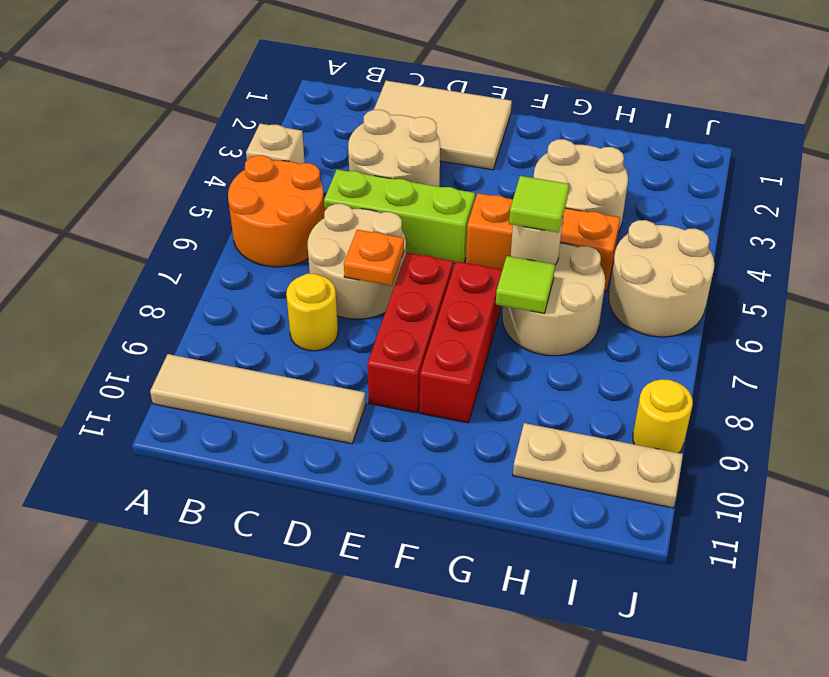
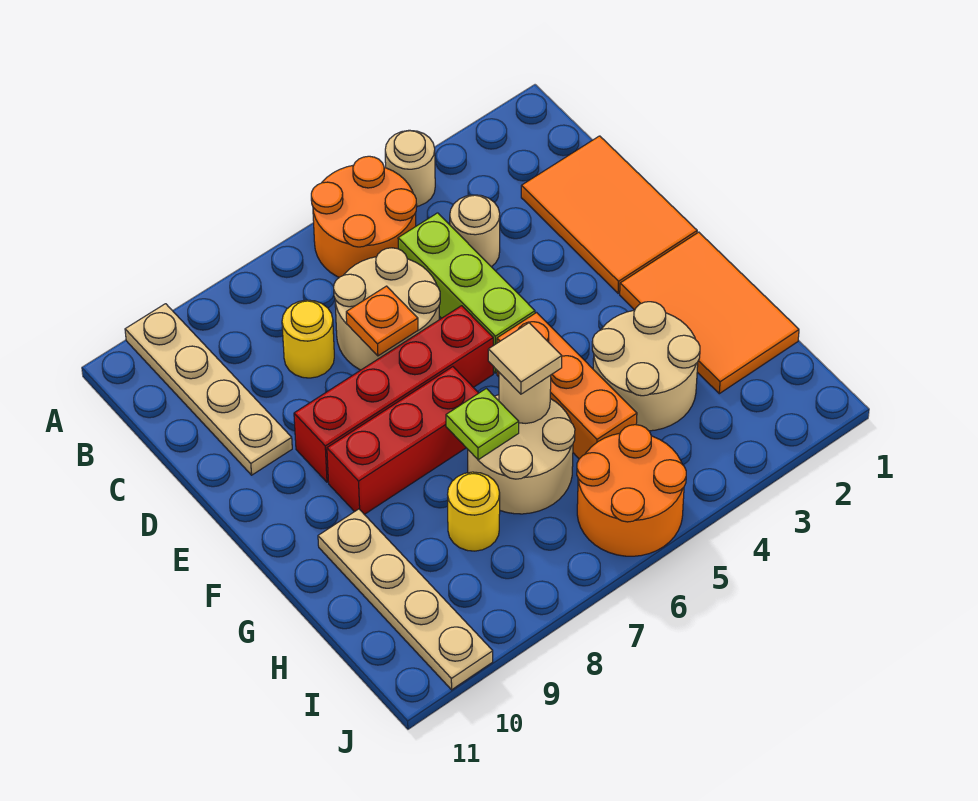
tan brick A4 level 1 -> tan round brick A4 level 1
tan tile A10:D10 level 1 -> tan plate A10:D10 level 1
tan tile C1:E2 level 1 -> orange tile C1:E2 level 1
tan round brick C3:D4 level 1 -> tan round brick C4 level 1
red brick E7:E9 level 1 -> red brick E6:E9 level 1
none -> orange tile F1:H2 level 1
lime tile G6 level 3 -> tan tile G6 level 3
lime tile G7 level 2 -> lime plate G7 level 2
tan plate H10:J10 level 1 -> tan plate G10:J10 level 1
tan round brick I5:J6 level 1 -> orange round brick I5:J6 level 1
yellow round brick J9 level 1 -> yellow round brick H8 level 1

